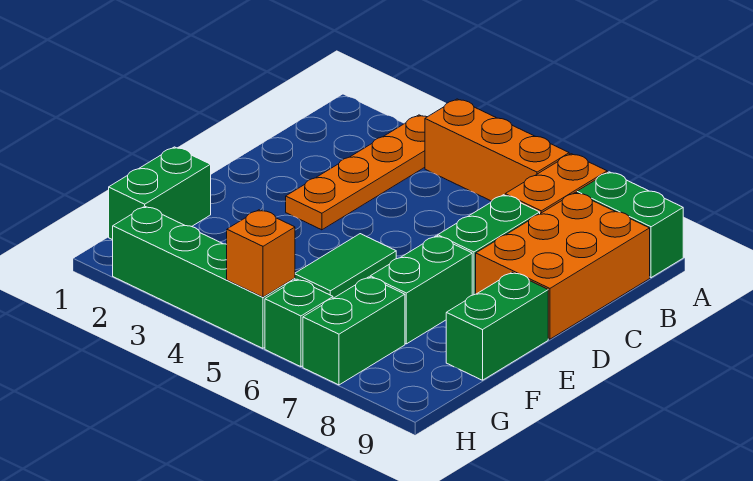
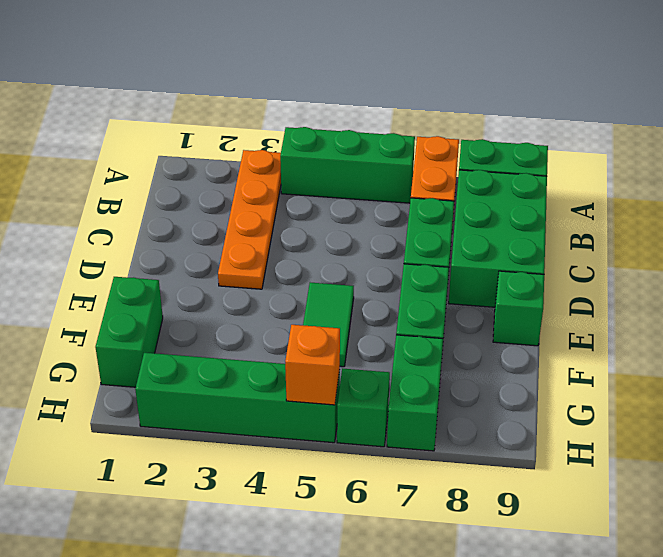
orange brick A4:A6 level 1 -> green brick A4:A6 level 1
orange brick B8:D9 level 1 -> green brick B8:D9 level 1
green brick E9:F9 level 1 -> green brick E9 level 1

